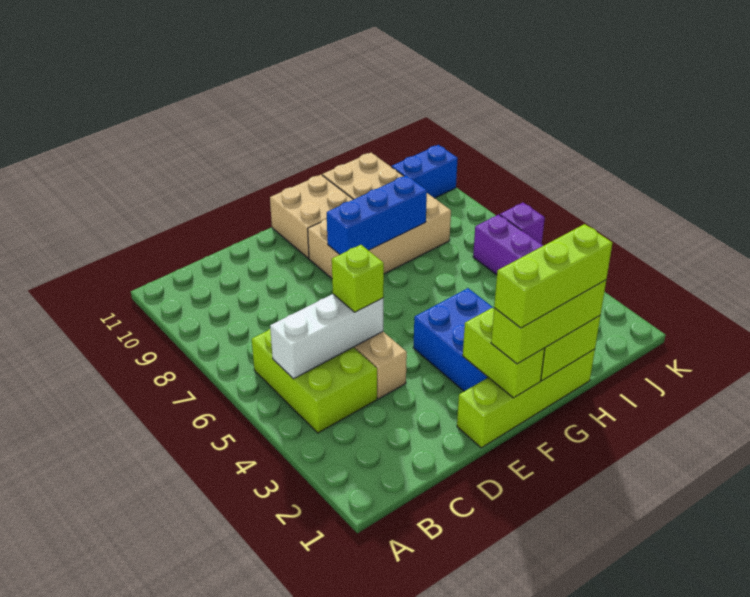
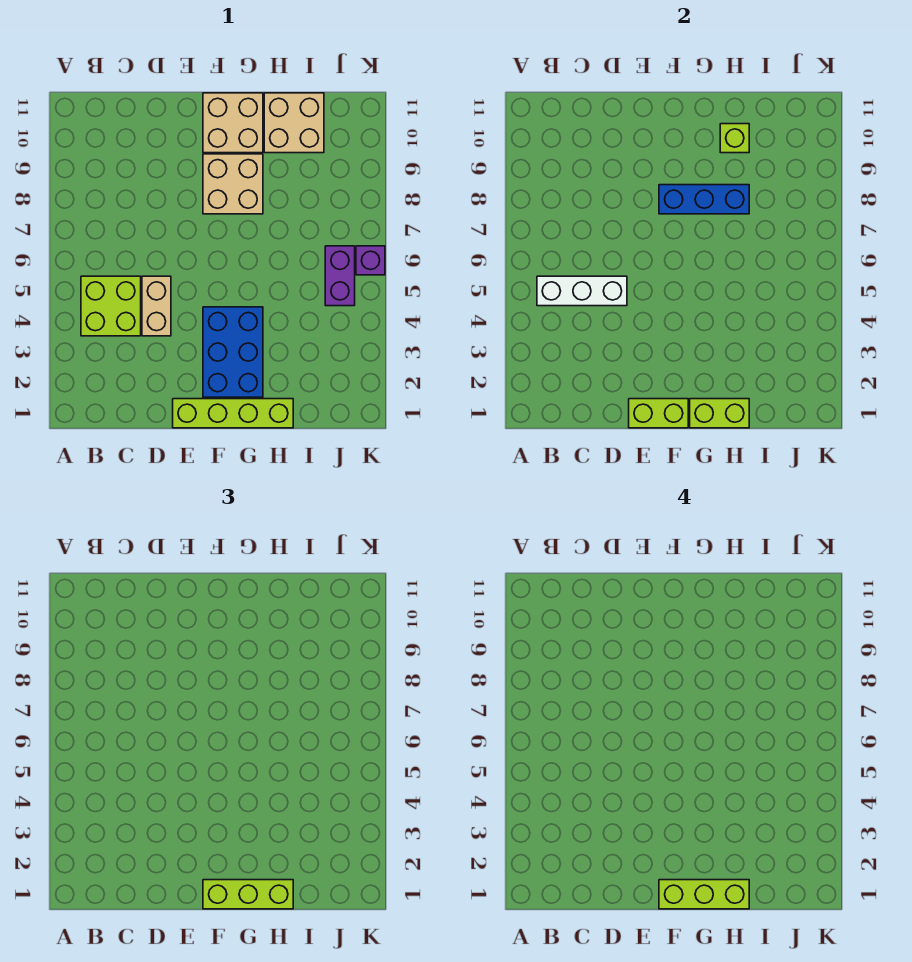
lime brick B4:C6 level 1 -> lime brick B4:C5 level 1
lime brick D5 level 3 -> lime brick H10 level 2
lime brick F1:F2 level 2 -> lime brick E1:F1 level 2
tan brick F8:I9 level 1 -> tan brick F8:G9 level 1
blue brick J10:K10 level 1 -> none

